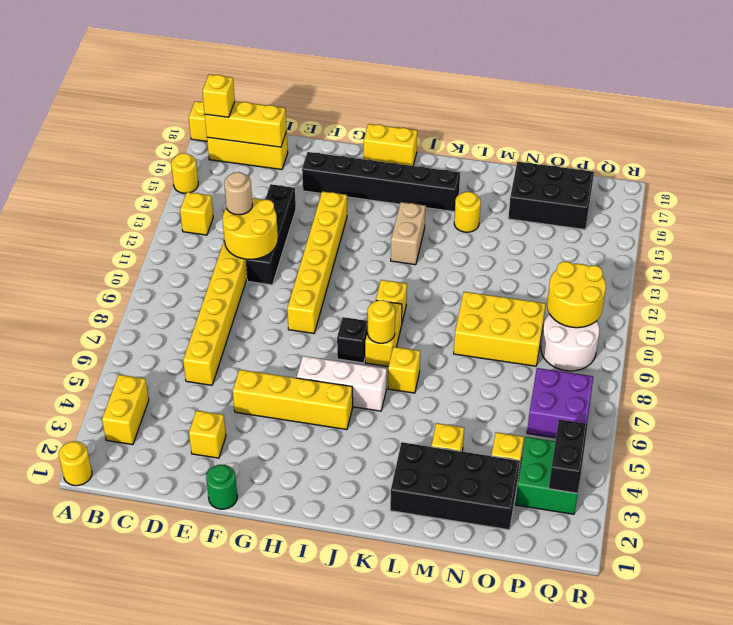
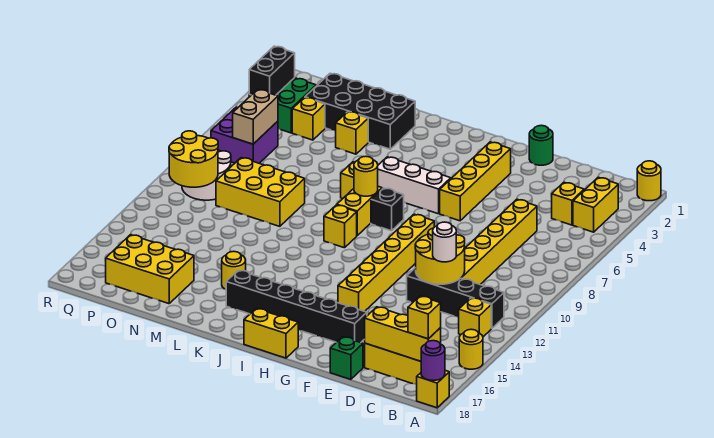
none -> purple round brick A18 level 2
tan round brick D12 level 3 -> white round brick D12 level 3
yellow brick E3 level 1 -> yellow brick C4 level 1
black brick E11:E14 level 1 -> black brick B12:E12 level 1
none -> green brick E18 level 1
yellow brick F5:I5 level 1 -> yellow brick G3:G6 level 1
tan brick J13:J14 level 1 -> tan brick P6:P7 level 2
black brick N16:P17 level 1 -> yellow brick N16:P17 level 1

